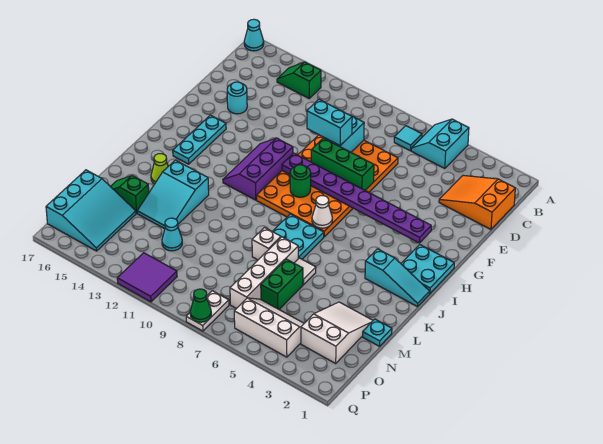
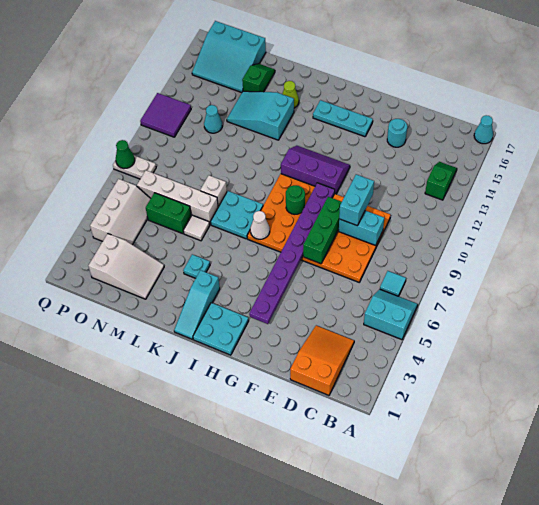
cyan plate M1 level 1 -> cyan plate K4 level 1

